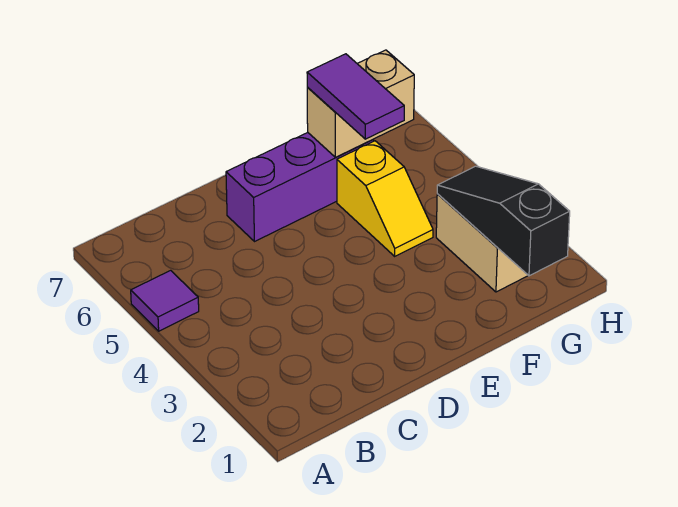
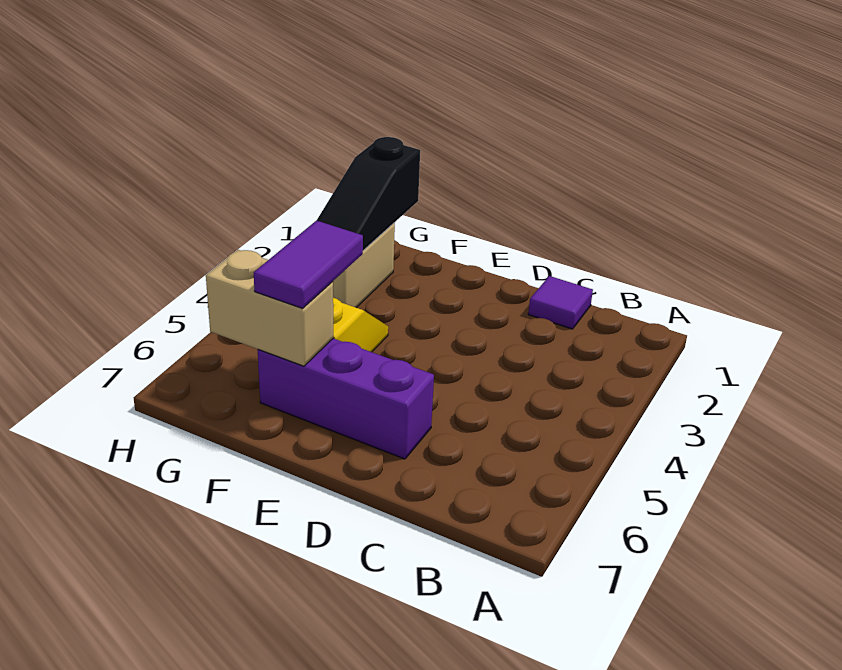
purple tile A5 level 1 -> purple tile C1 level 1

